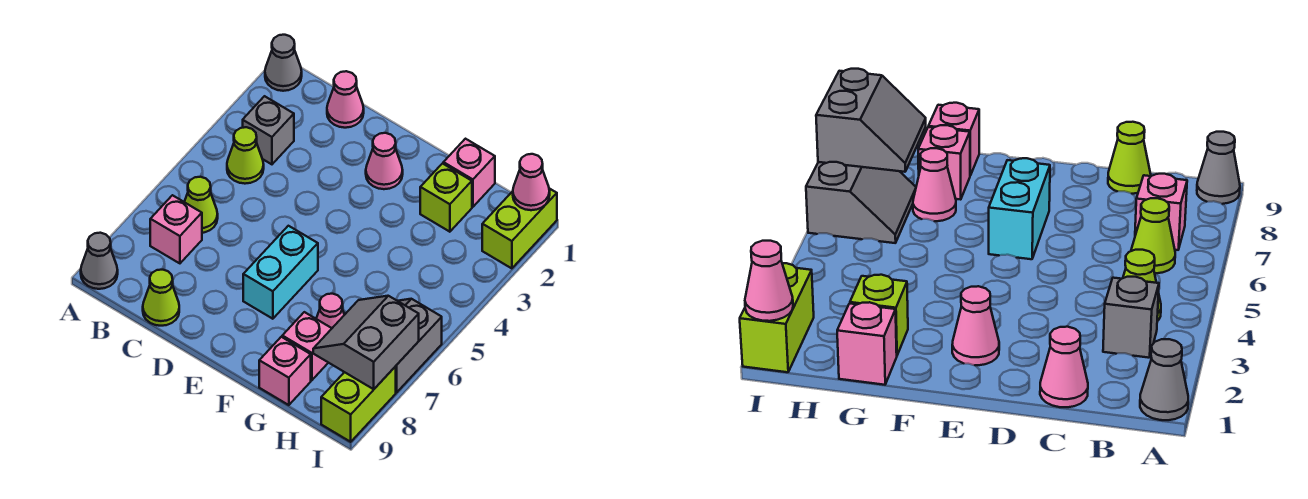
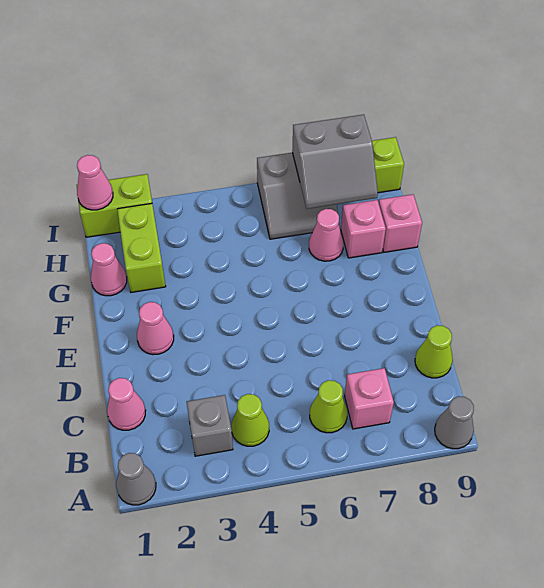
cyan brick E6:E7 level 1 -> none
pink brick G1 level 1 -> pink cone G1 level 1
lime brick G2 level 1 -> lime brick G2:H2 level 1

